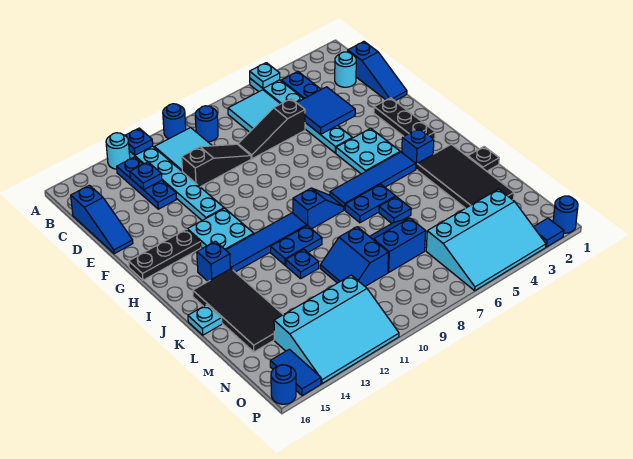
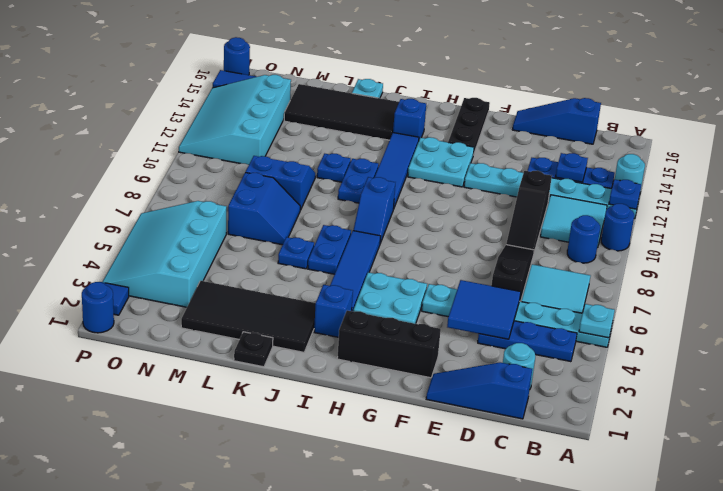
black plate F2:H2 level 1 -> black brick F2:H2 level 1

